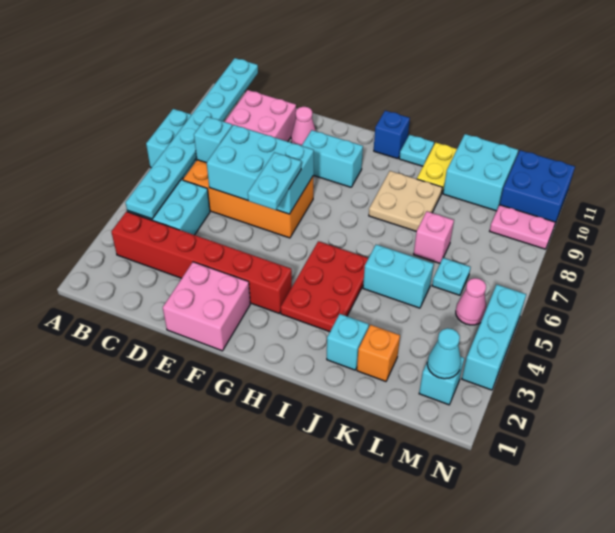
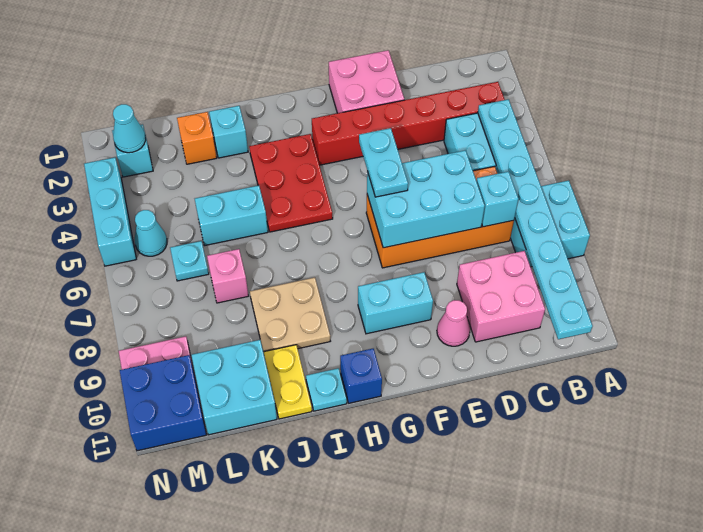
pink cone M5 level 1 -> cyan cone M5 level 1

